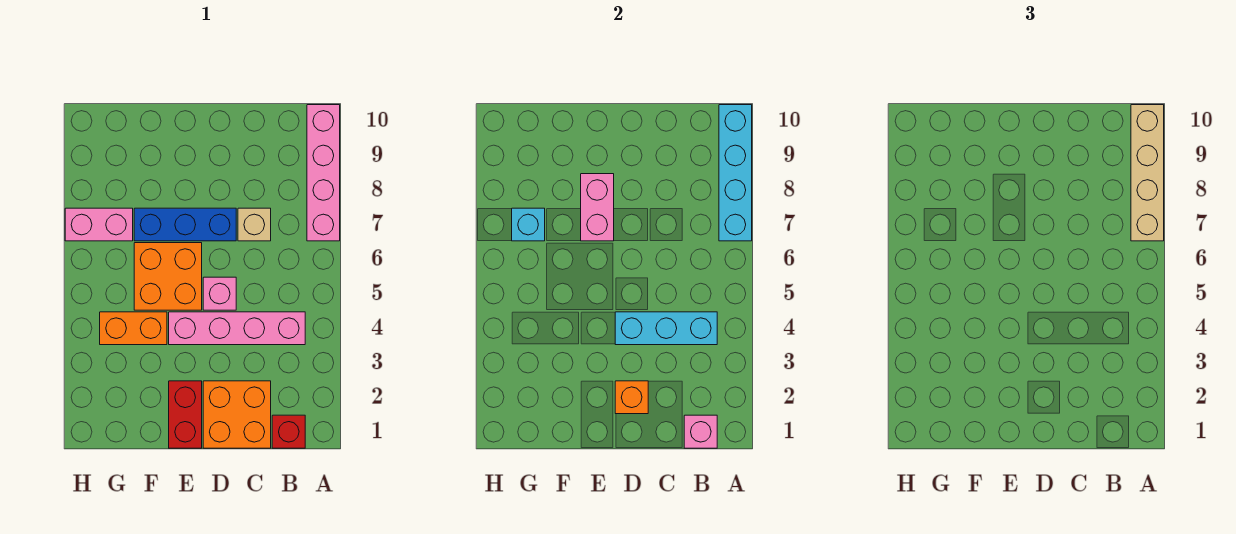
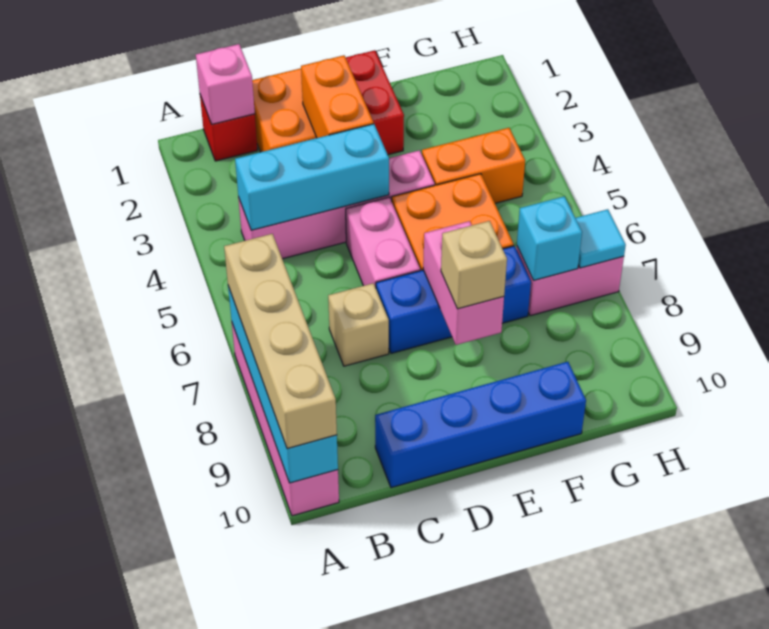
none -> blue brick C10:F10 level 1
orange brick D2 level 2 -> orange brick D2:D3 level 2
pink brick D5 level 1 -> pink brick D5:D6 level 1
none -> tan brick E8 level 3
none -> cyan tile H7 level 2

